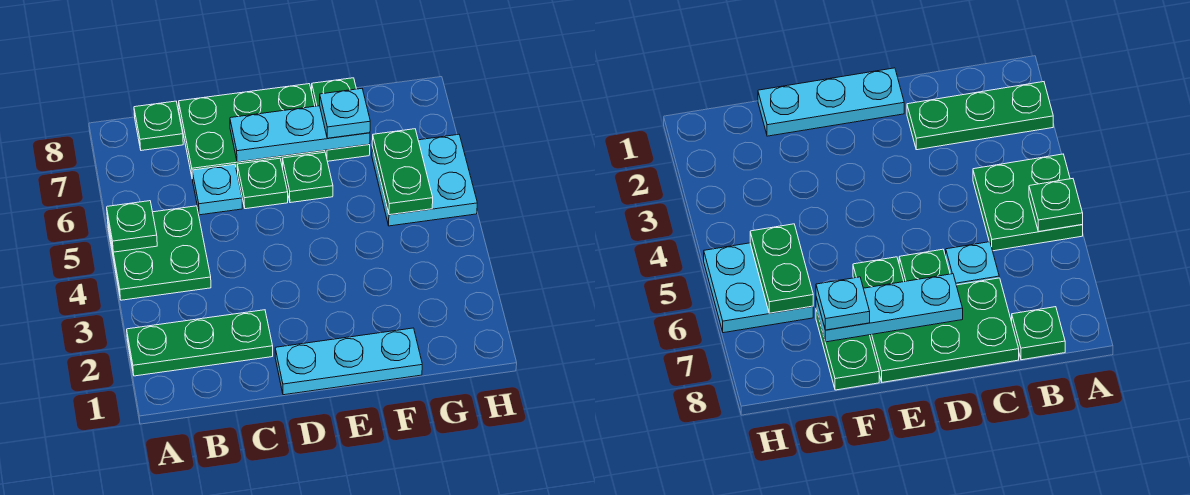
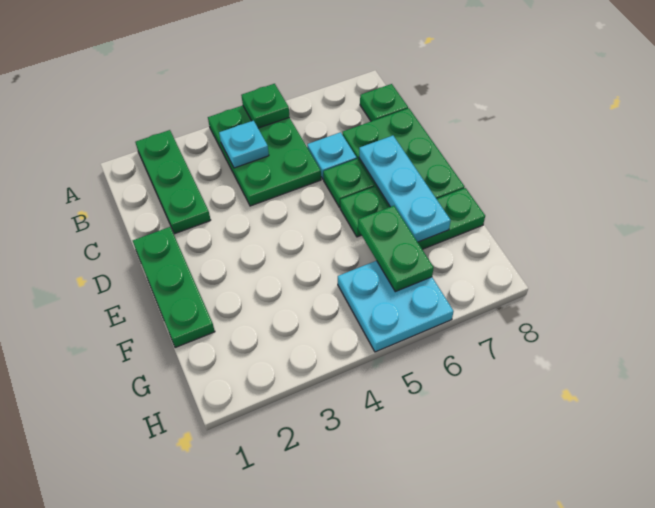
green plate A4:B5 level 1 -> green plate A4:C5 level 1
cyan plate D1:F1 level 1 -> green plate D1:F1 level 1
cyan plate F7 level 3 -> cyan plate B4 level 2
green plate G5:G6 level 2 -> green plate F6:G6 level 2

